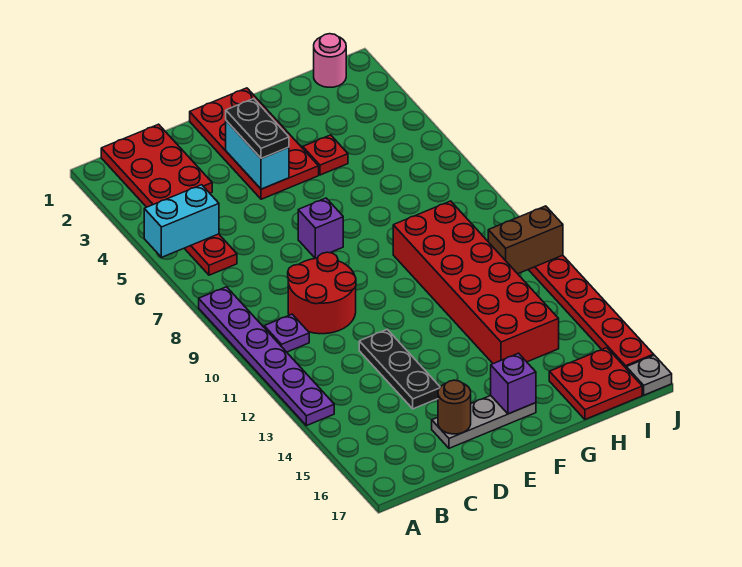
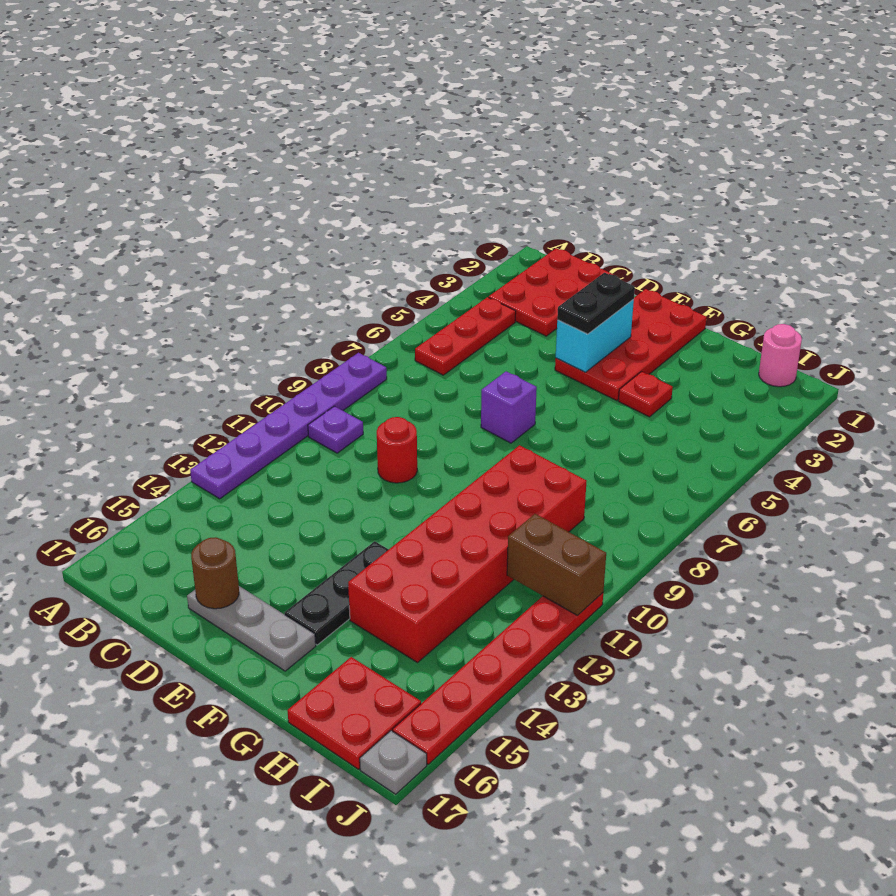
cyan brick A5:B5 level 2 -> none
red round brick C9:D10 level 1 -> red round brick D10 level 1
black plate D12:D14 level 1 -> black plate F13:F15 level 1
purple brick F16 level 2 -> none

